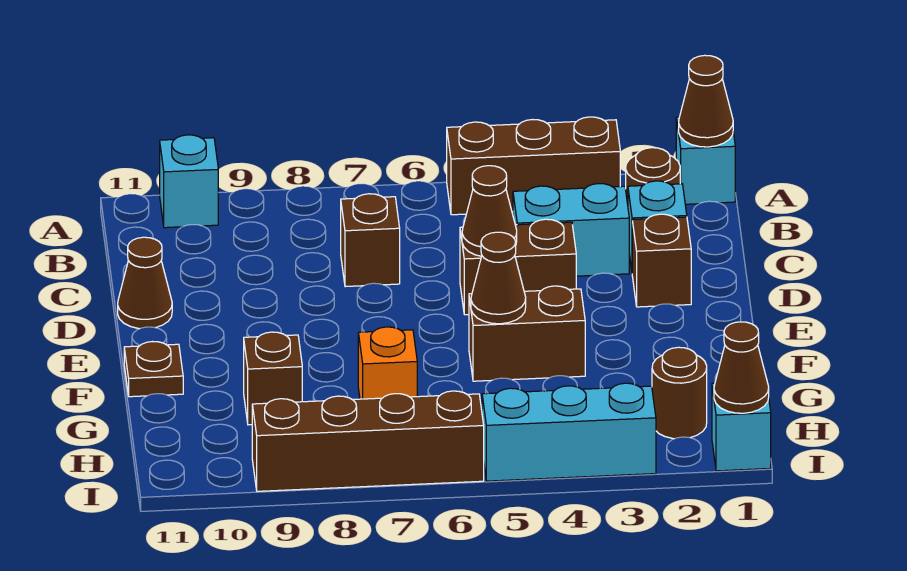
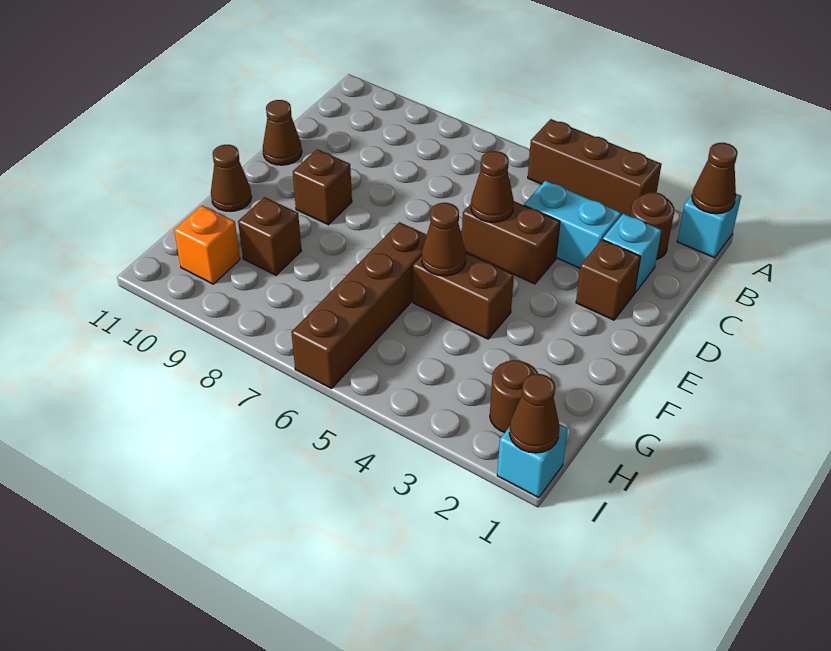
cyan brick A10 level 1 -> none
brown brick C7 level 1 -> brown brick E9 level 1
brown plate F11 level 1 -> brown cone F11 level 1
orange brick G7 level 1 -> orange brick H10 level 1
cyan brick I3:I5 level 1 -> none
brown brick I6:I9 level 1 -> brown brick F6:I6 level 1

